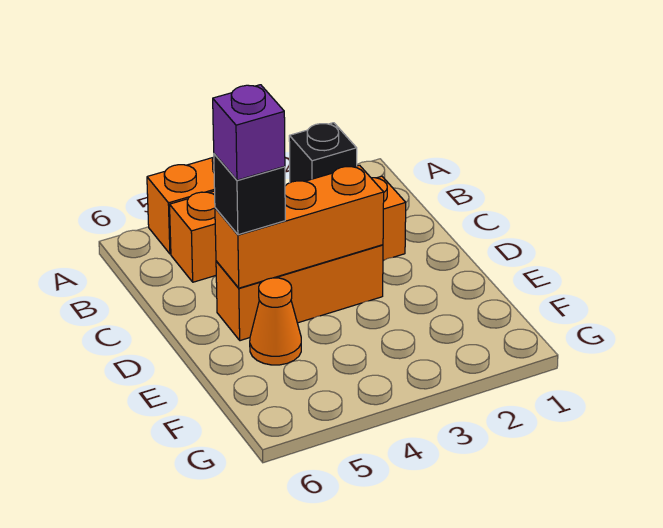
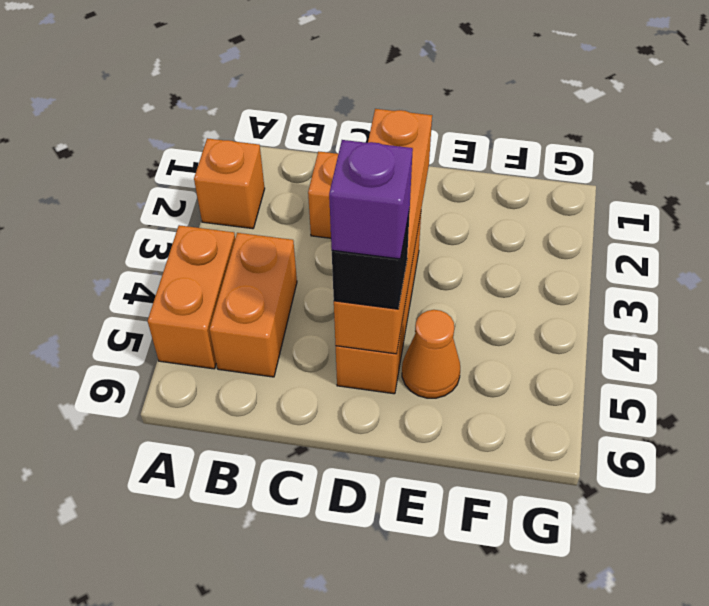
black brick A2 level 1 -> orange brick A2 level 1
orange brick D3:D5 level 2 -> orange brick D2:D5 level 2

